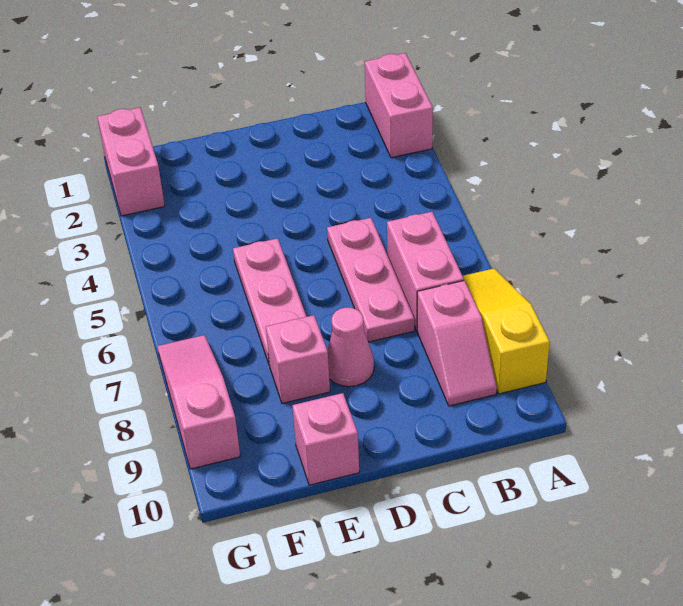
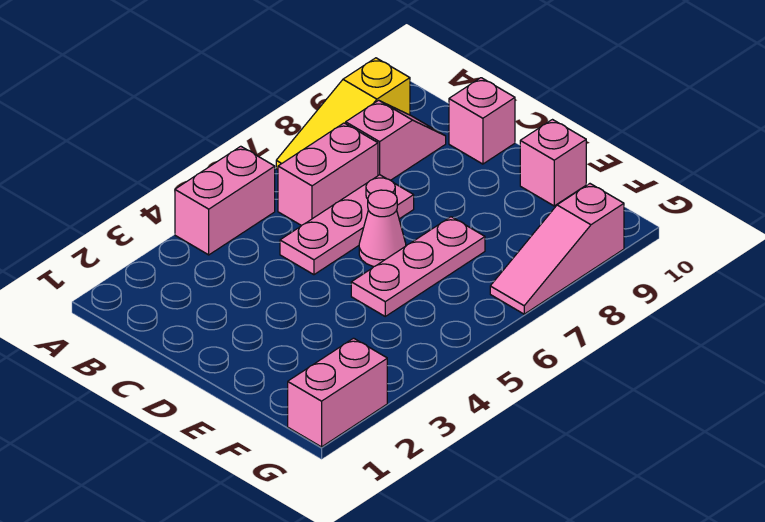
pink brick A1:A2 level 1 -> pink brick A4:A5 level 1
pink cone D8 level 1 -> pink cone D6 level 1
pink brick E8 level 1 -> pink brick C10 level 1

